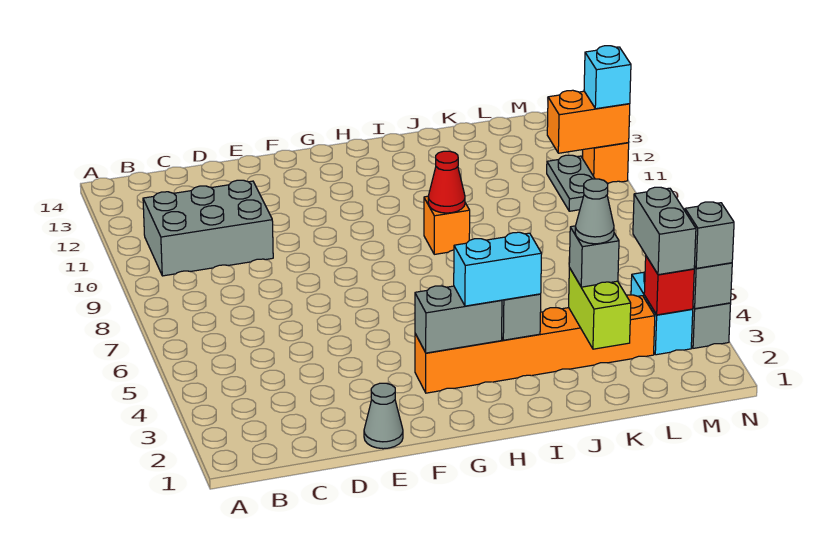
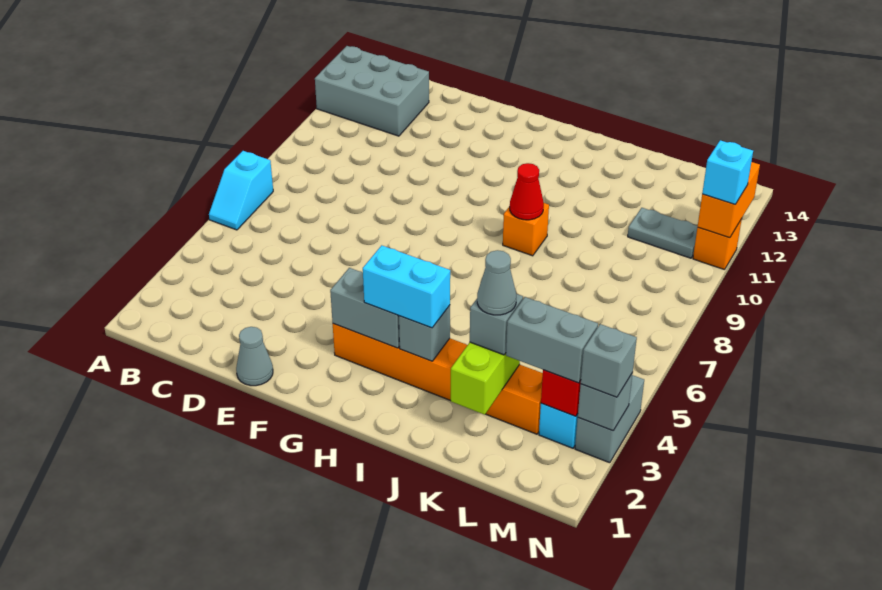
none -> cyan slope A6:A7 level 1 top 7
grey brick B10:D11 level 1 -> grey brick A12:C13 level 1
grey brick M3:M4 level 3 -> grey brick L3:M3 level 3
grey plate M10:M11 level 1 -> grey plate L11:M11 level 1
orange brick M11:N11 level 2 -> orange brick N11:N12 level 2

